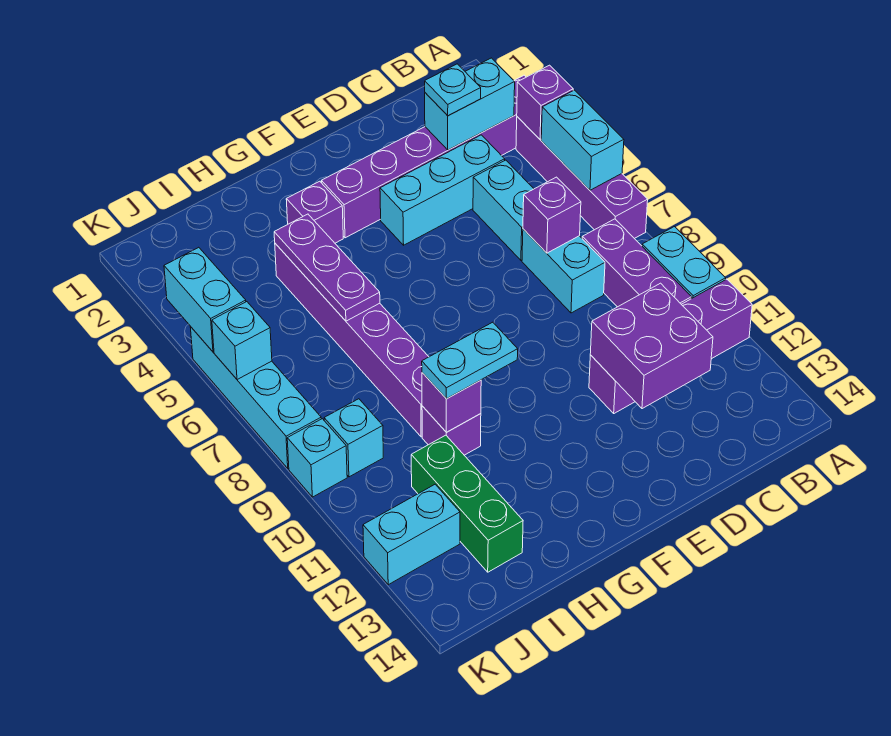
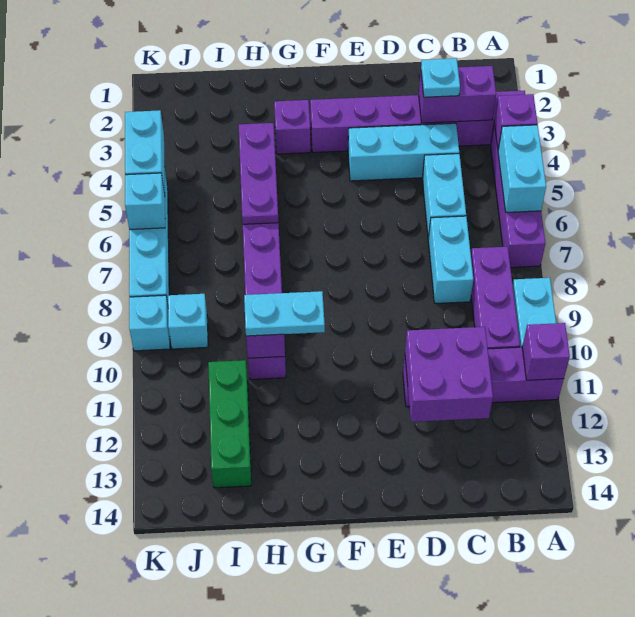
cyan brick B3:C3 level 2 -> purple brick B3:C3 level 2
purple brick C7 level 2 -> purple brick A11 level 2
cyan brick J12:K12 level 1 -> none

